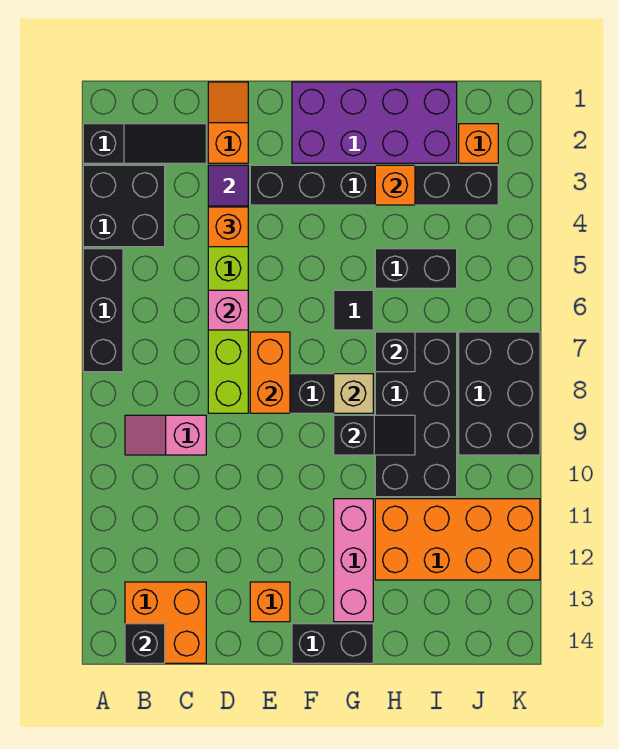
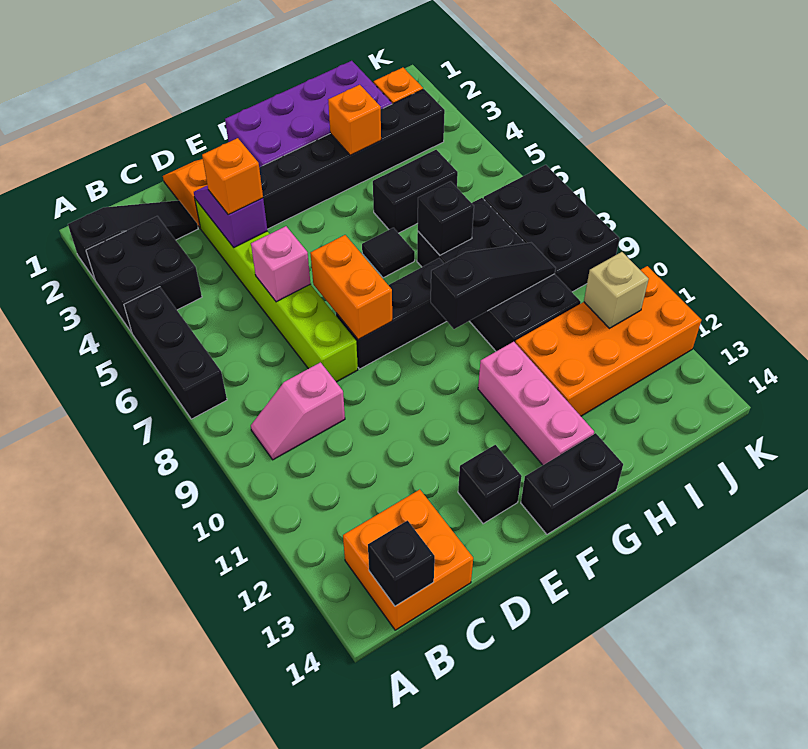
orange brick E13 level 1 -> black brick E13 level 1
tan brick G8 level 2 -> tan brick J11 level 2
black slope G9:H9 level 2 top G -> black slope G9:I9 level 2 top G

